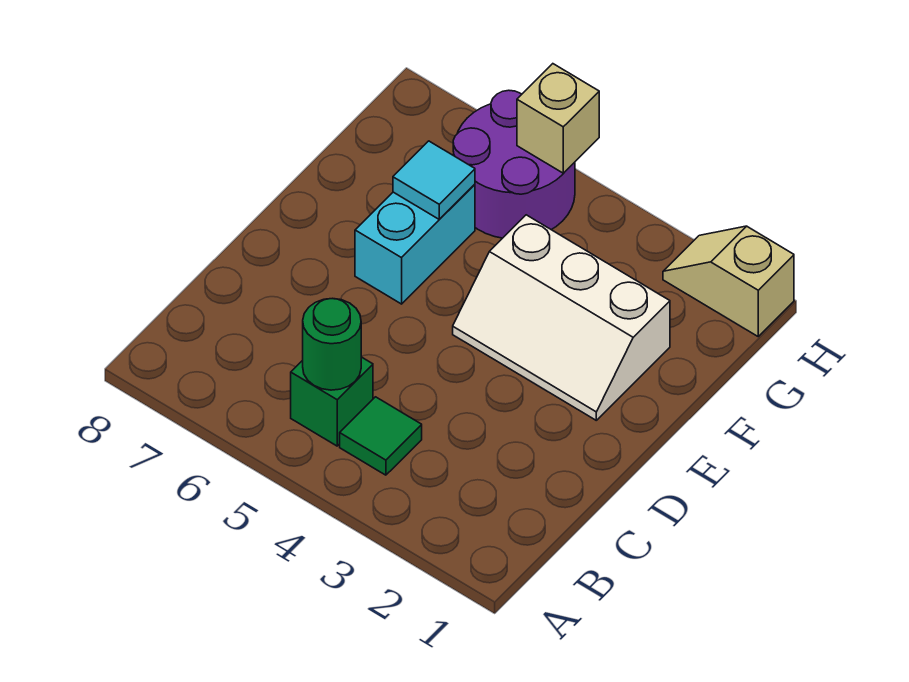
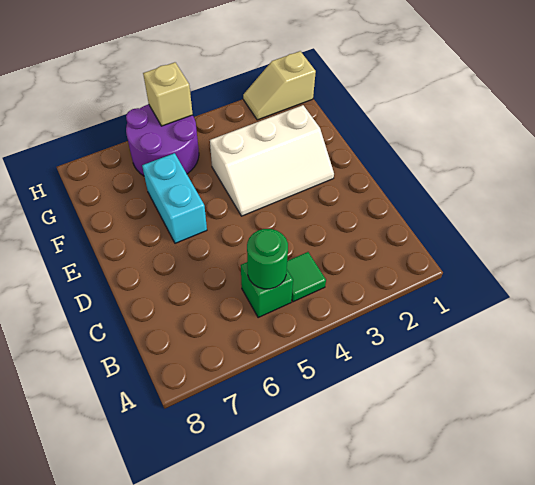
cyan tile F6 level 2 -> none

